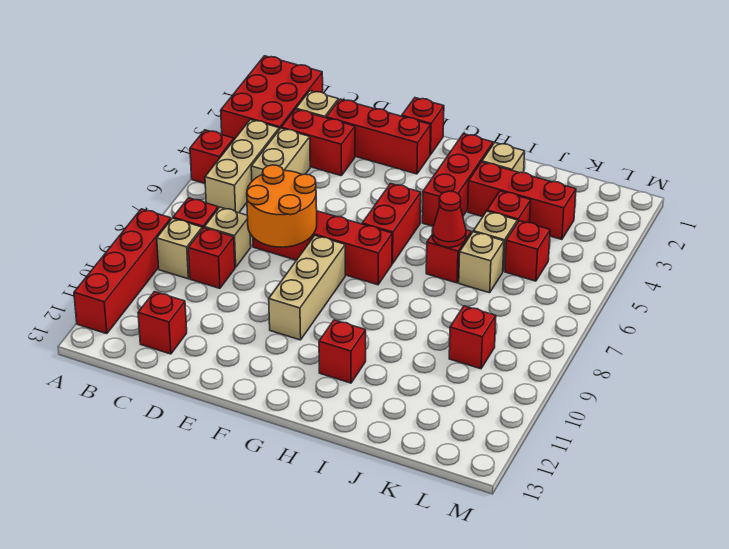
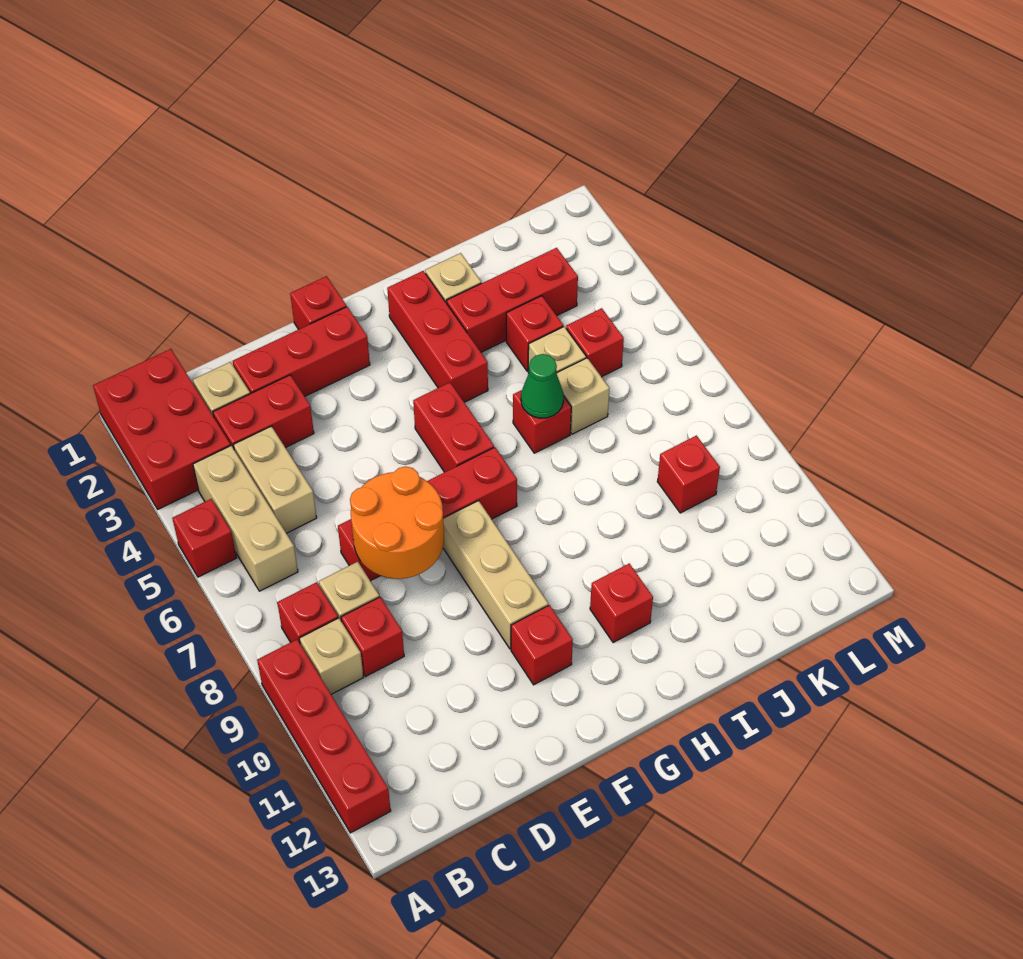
red brick C12 level 1 -> red brick F11 level 1
red cone I6 level 2 -> green cone I6 level 2

